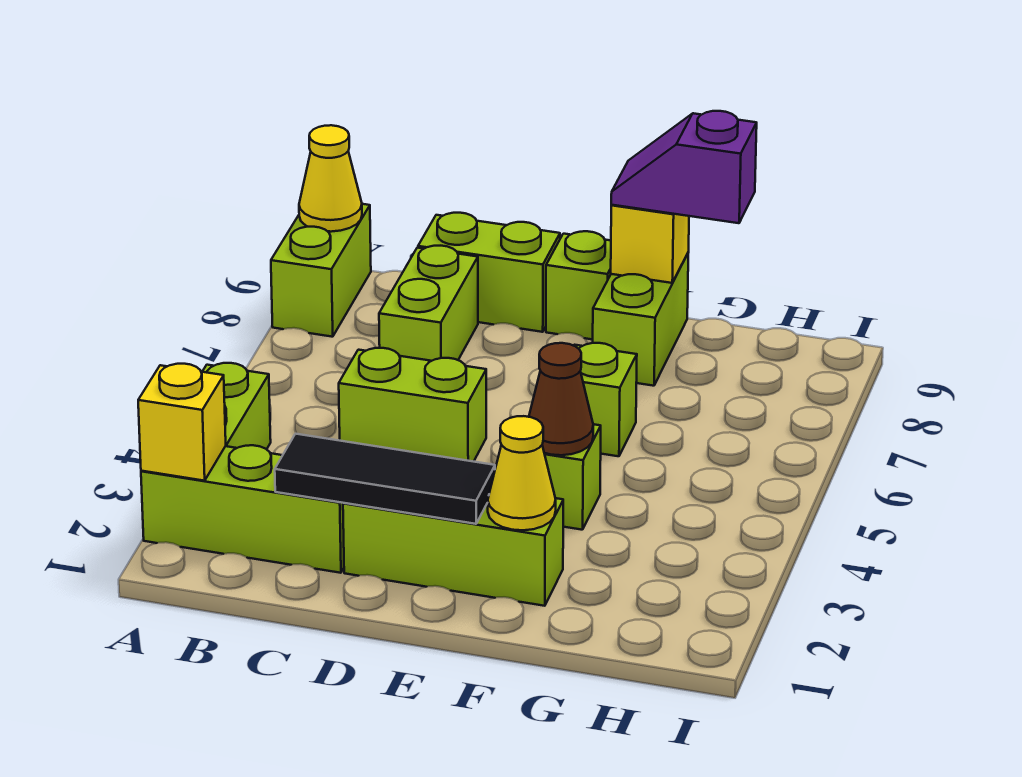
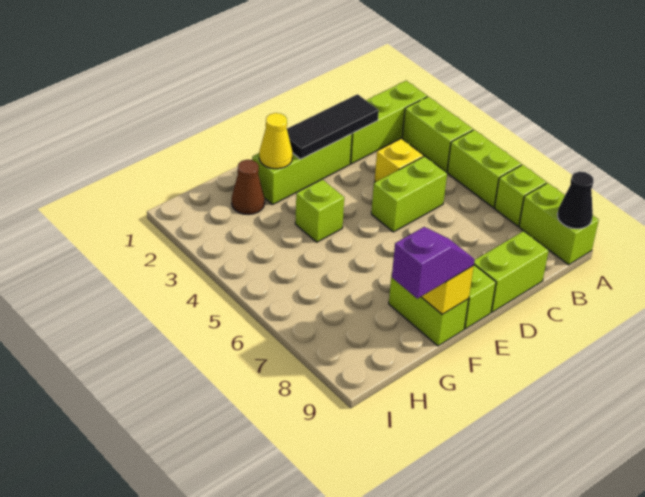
yellow brick A2 level 2 -> yellow brick C4 level 1
yellow cone A9 level 2 -> black cone A9 level 2
lime brick C7:C8 level 1 -> lime brick A5:A6 level 1
brown cone F4 level 2 -> brown cone G2 level 1
lime brick F6 level 1 -> lime brick A7 level 1

